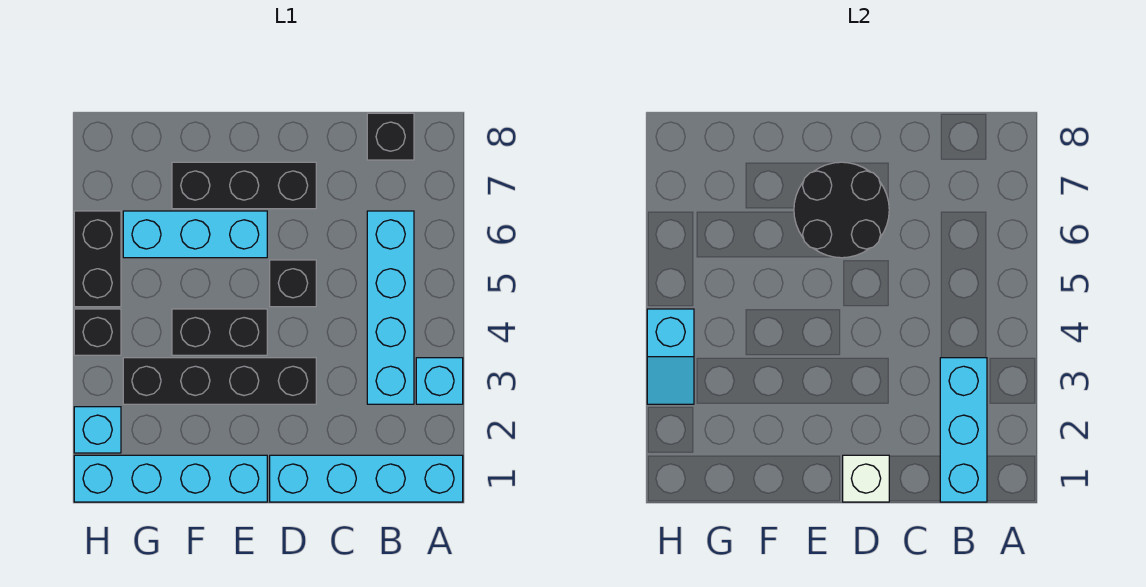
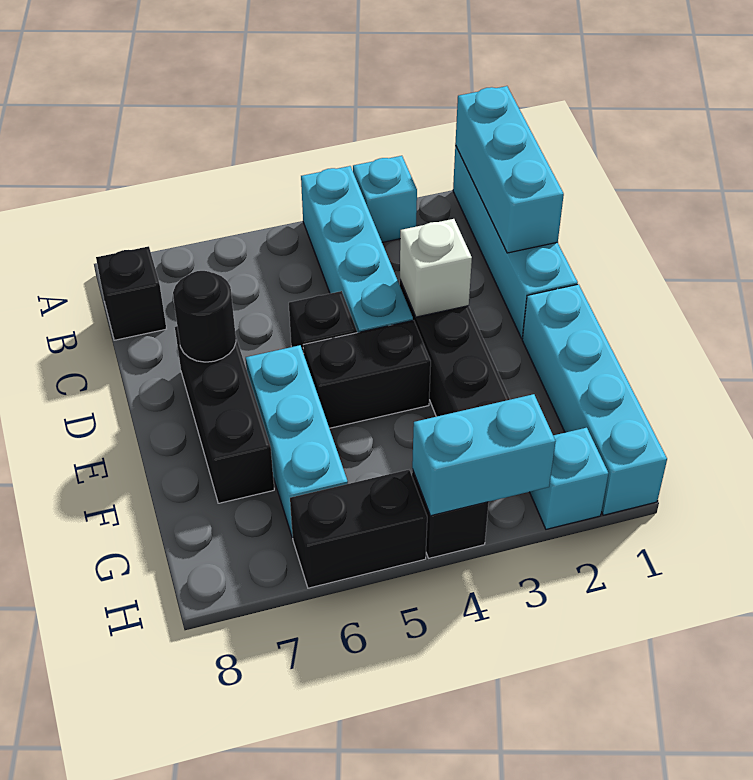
cyan brick B1:B3 level 2 -> cyan brick A1:C1 level 2
cyan brick B3:B6 level 1 -> cyan brick A4:D4 level 1
white brick D1 level 2 -> white brick D3 level 2
black round brick D6:E7 level 2 -> black round brick D7 level 2
black brick E4:F4 level 1 -> black brick E4:E5 level 1
cyan slope H3:H4 level 2 top 4 -> cyan brick H3:H4 level 2

